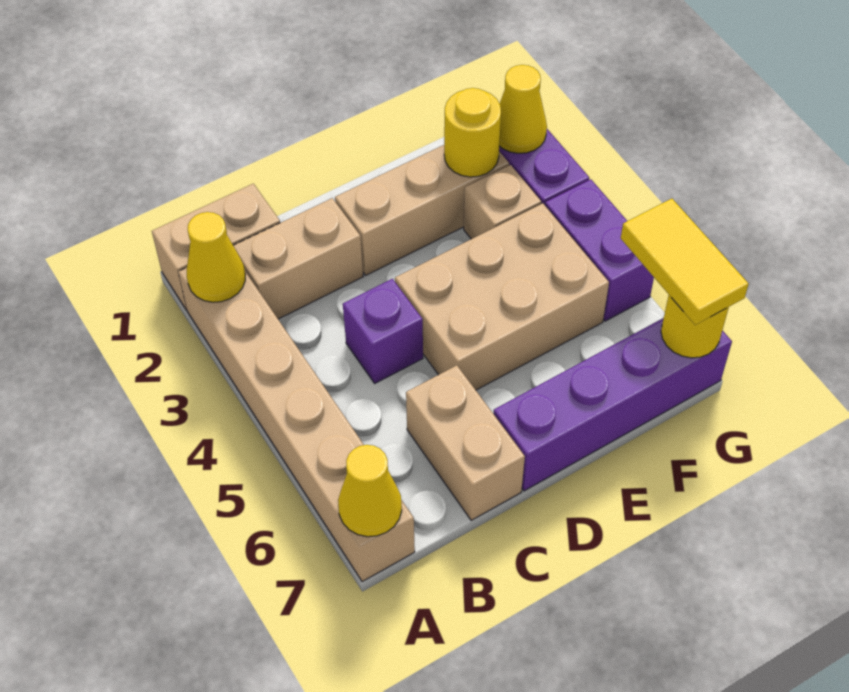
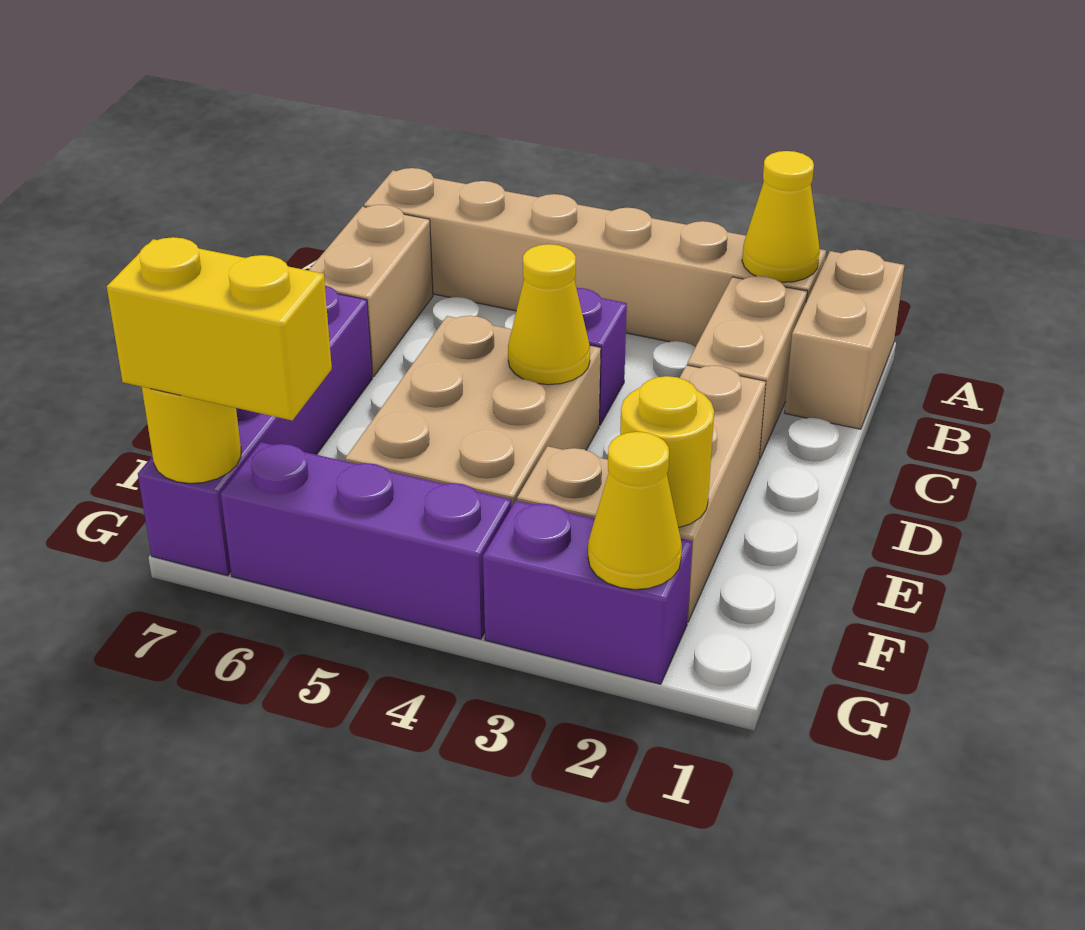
yellow cone A7 level 2 -> yellow cone D4 level 2
tan brick C6:C7 level 1 -> tan brick B7:C7 level 1
purple brick G4:G5 level 1 -> purple brick G4:G6 level 1
yellow tile G6:G7 level 3 -> yellow brick G6:G7 level 3

